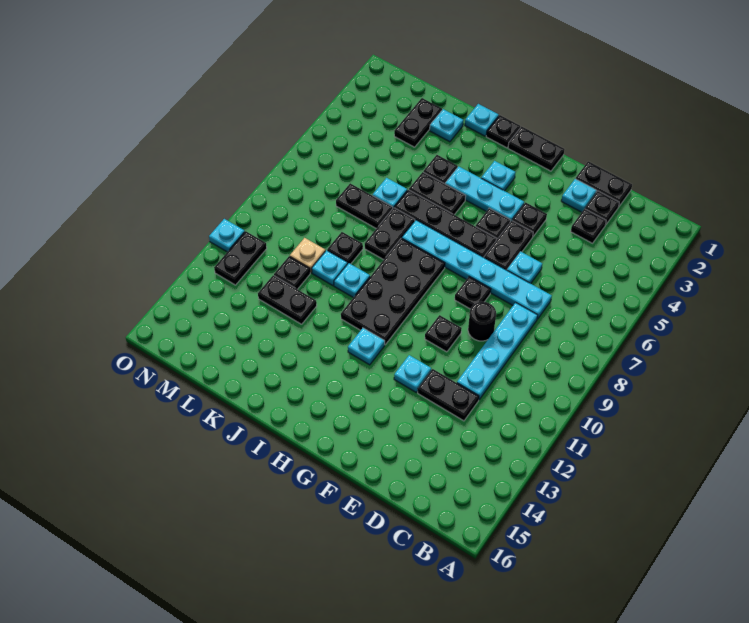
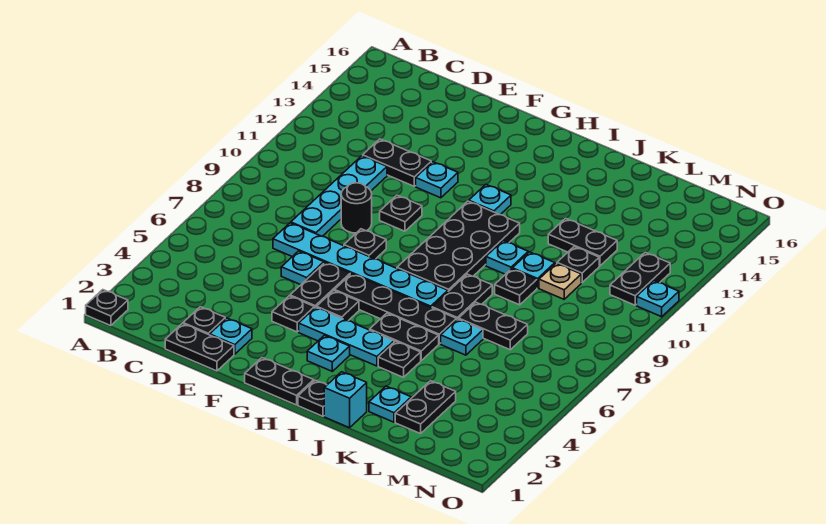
black plate D3 level 1 -> black plate A1 level 1
cyan plate J1 level 1 -> cyan brick J1 level 1

